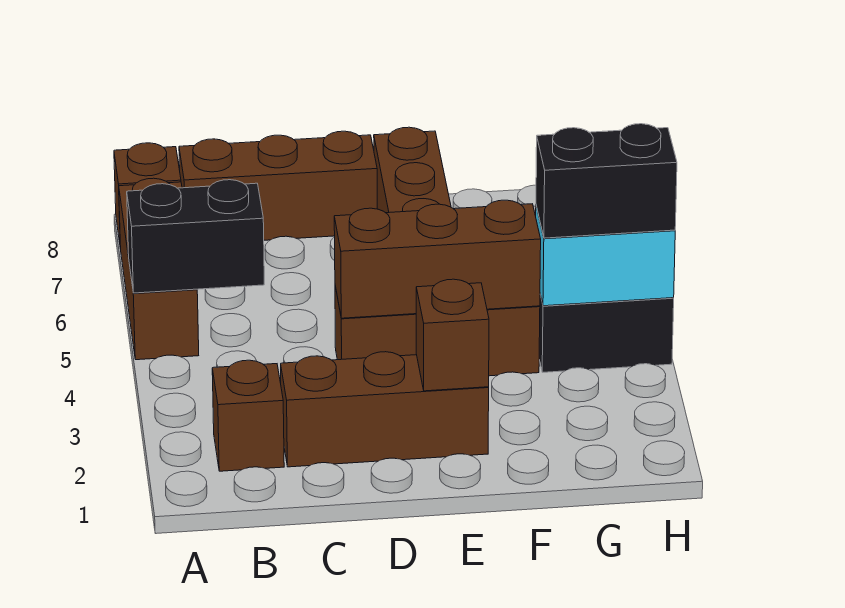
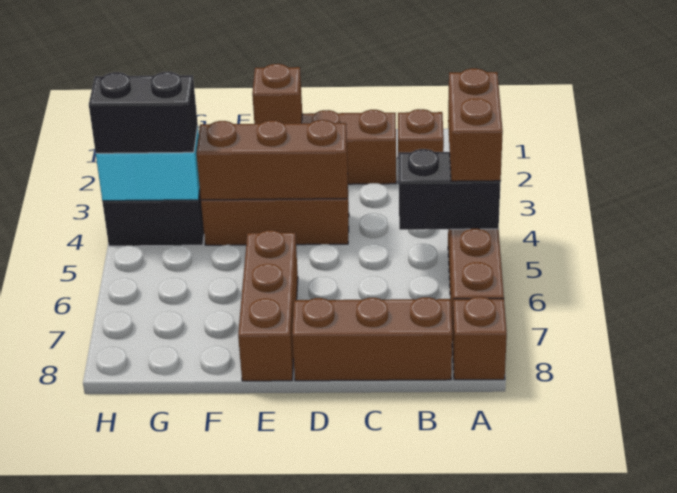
none -> brown brick A4:A5 level 3

